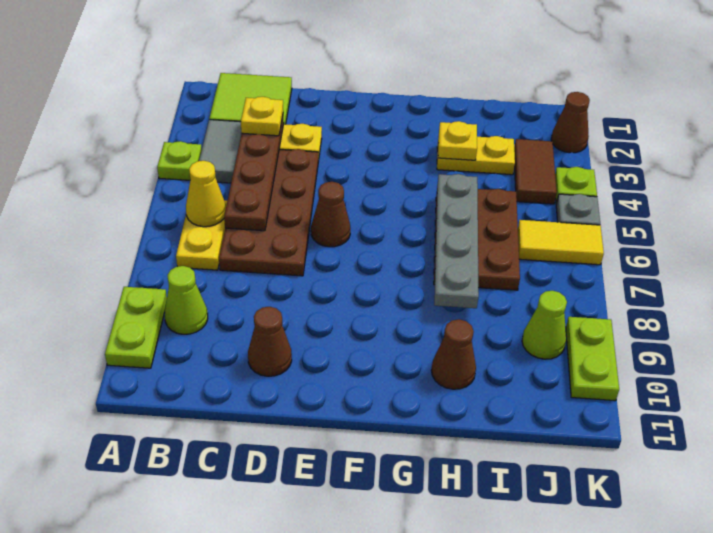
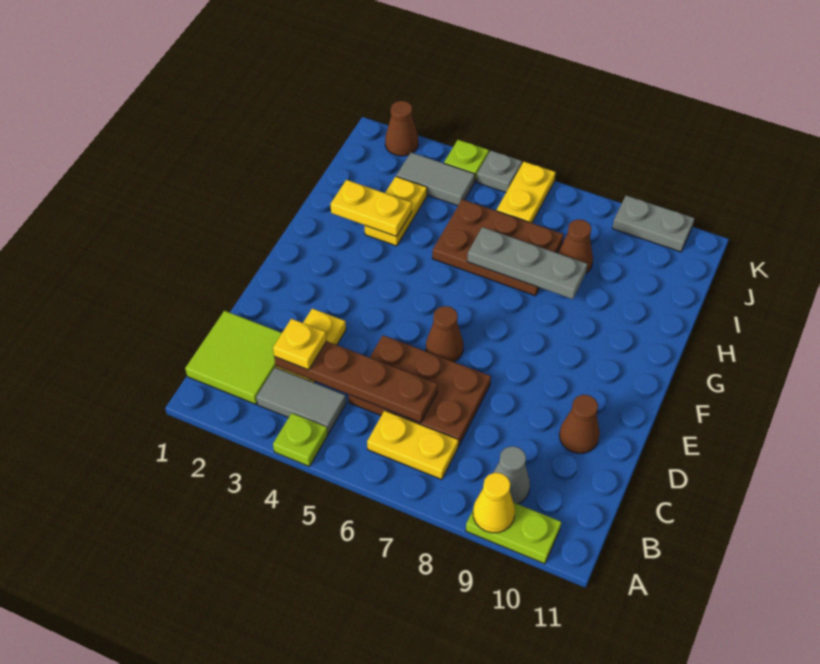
yellow cone B6 level 2 -> yellow cone A9 level 2
lime cone B9 level 1 -> grey cone B9 level 1
brown plate C4:D7 level 1 -> brown plate C5:D7 level 1
yellow plate H3 level 2 -> yellow plate H2:H3 level 2
grey plate H5:H8 level 2 -> grey plate H6:H8 level 2
brown cone H10 level 1 -> brown cone I8 level 1
brown tile J3:J4 level 1 -> grey tile J3:J4 level 1
yellow tile J6:K6 level 1 -> yellow plate J6:K6 level 1
lime cone J9 level 1 -> none
lime plate K9:K10 level 1 -> grey plate K9:K10 level 1

